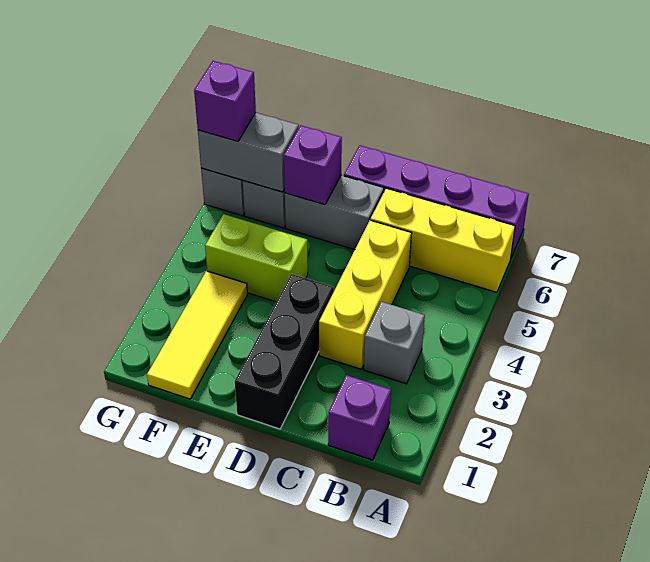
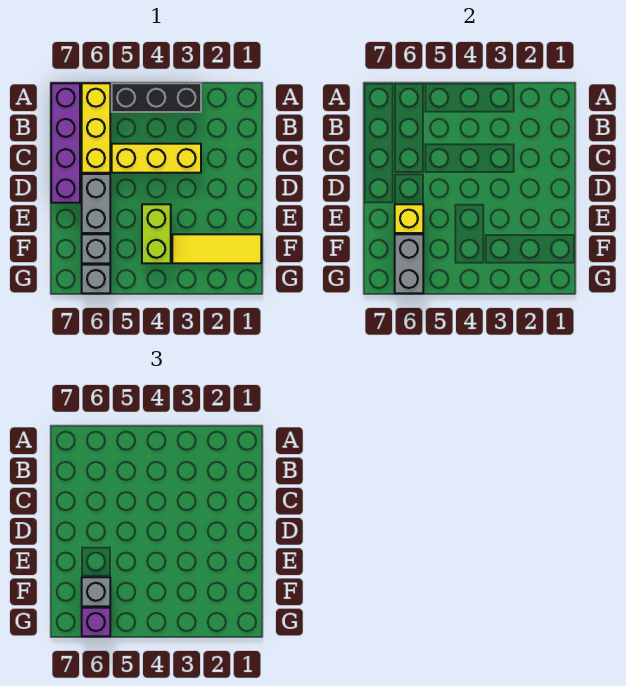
purple brick B1 level 1 -> none
grey brick B3 level 1 -> grey brick F6 level 3
black brick D1:D3 level 1 -> black brick A3:A5 level 1
purple brick E6 level 2 -> yellow brick E6 level 2

